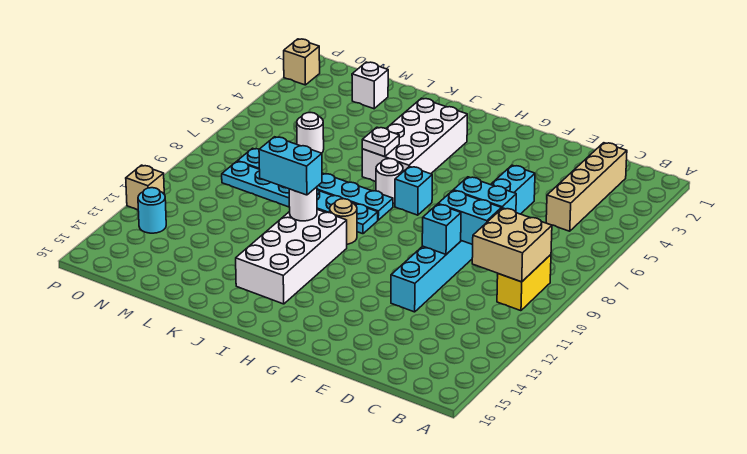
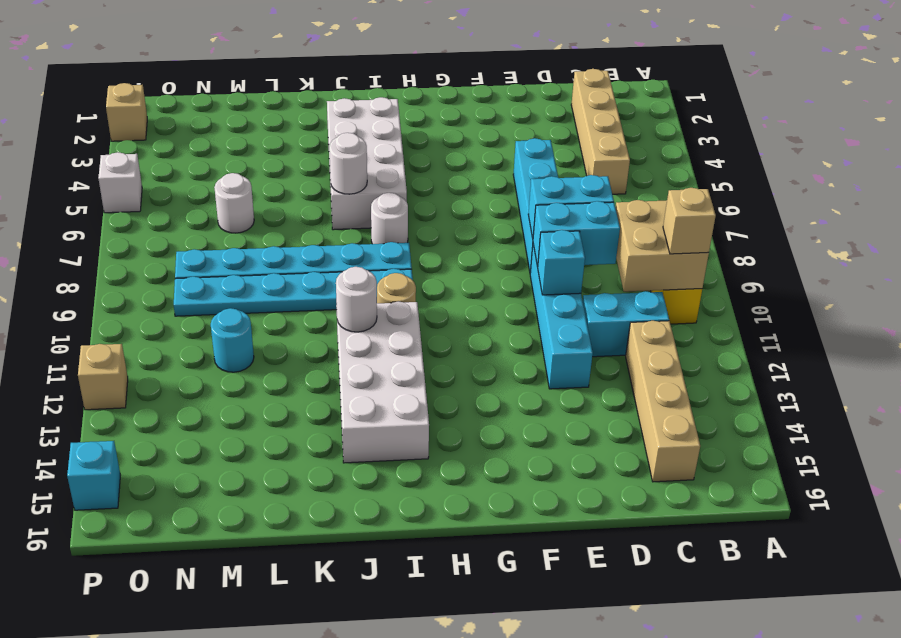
none -> tan brick B10 level 3
none -> tan brick C12:C15 level 1
cyan brick H7 level 1 -> cyan brick P15 level 1
white plate J6 level 2 -> white round brick J6 level 2
cyan brick J11:K11 level 3 -> cyan brick C11:D11 level 1
white brick M2 level 1 -> white brick P5 level 1
cyan round brick O13 level 1 -> cyan round brick M11 level 1

